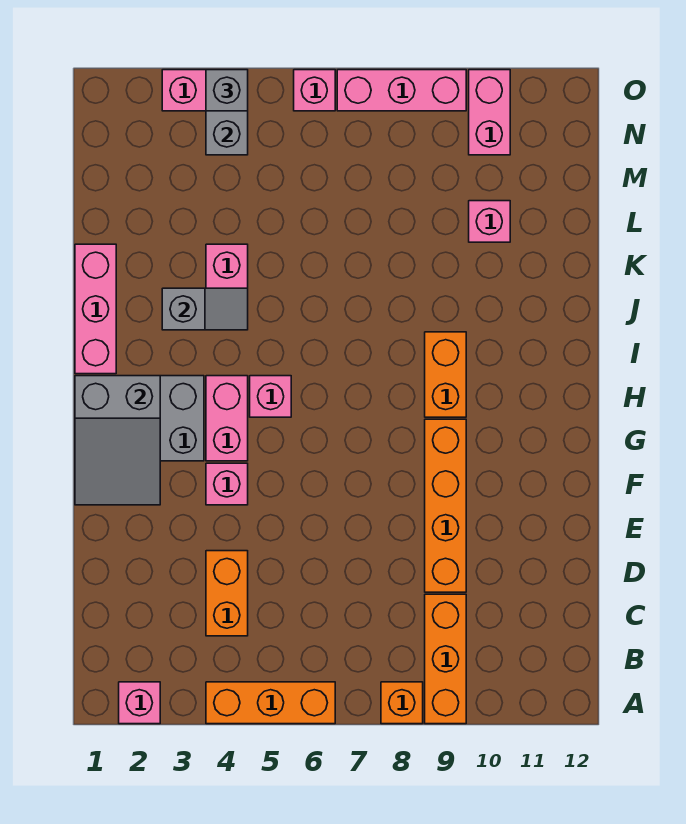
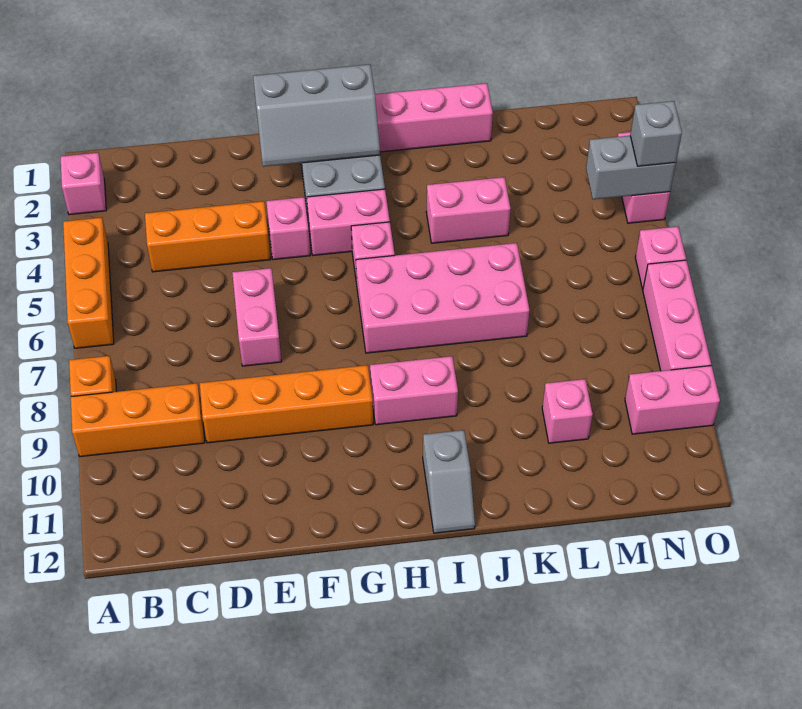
orange brick C4:D4 level 1 -> orange brick C4:E4 level 1
none -> pink brick E6:E7 level 1
grey slope F1:H2 level 2 top H -> grey slope F1:H2 level 2 top 1
none -> pink brick H6:K7 level 1
orange brick H9:I9 level 1 -> pink brick H9:I9 level 1
grey slope J3:J4 level 2 top 3 -> grey slope I11:I12 level 1 top 11

